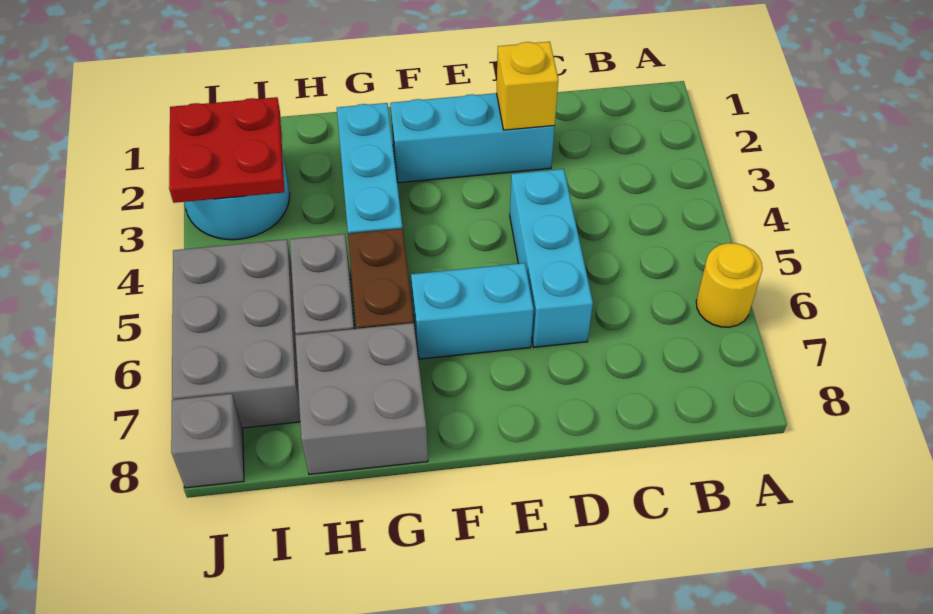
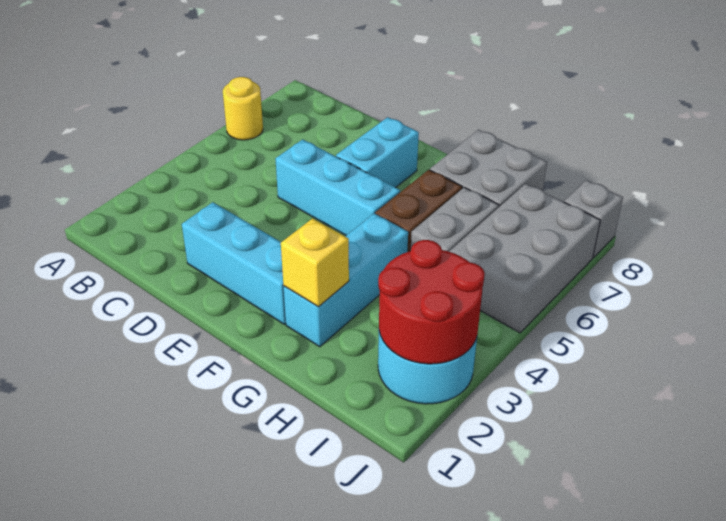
yellow brick D2 level 2 -> yellow brick G2 level 2
cyan brick D4:D6 level 1 -> cyan brick D5:F5 level 1
cyan brick E6:F6 level 1 -> cyan brick E6:E7 level 1
red plate I2:J3 level 2 -> red round brick I2:J3 level 2

